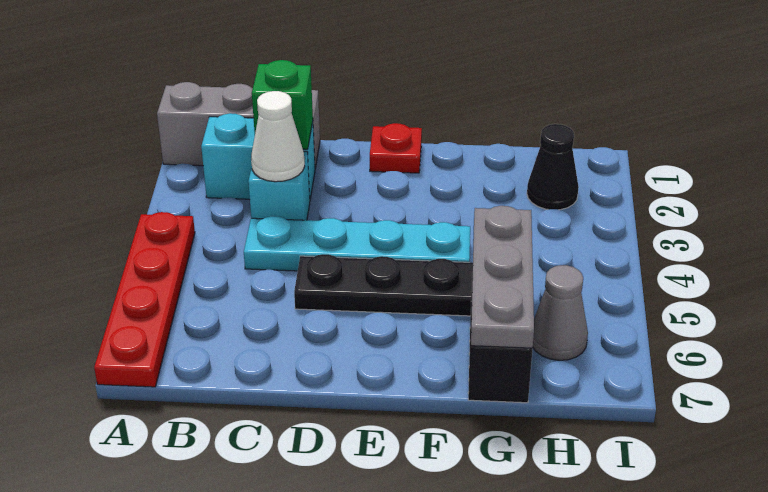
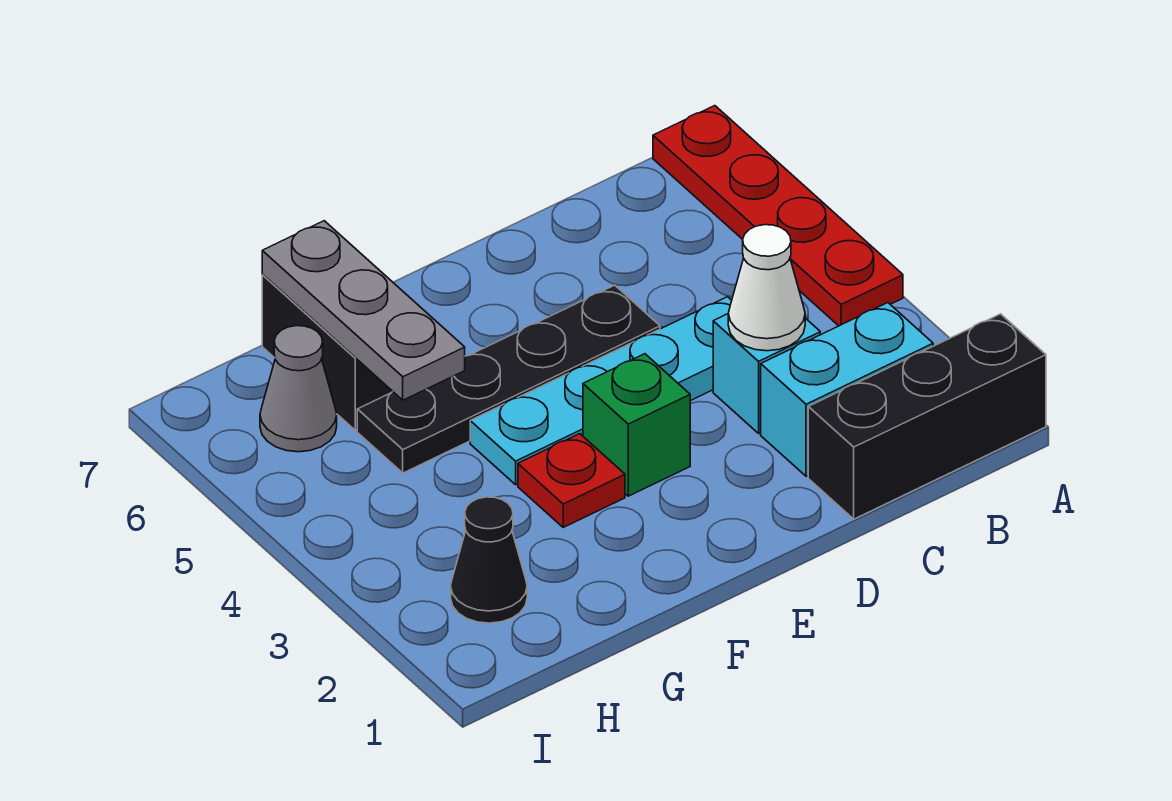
grey brick A1:C1 level 1 -> black brick A1:C1 level 1
green brick C2 level 2 -> green brick E3 level 1
red plate E1 level 1 -> red plate F3 level 1

